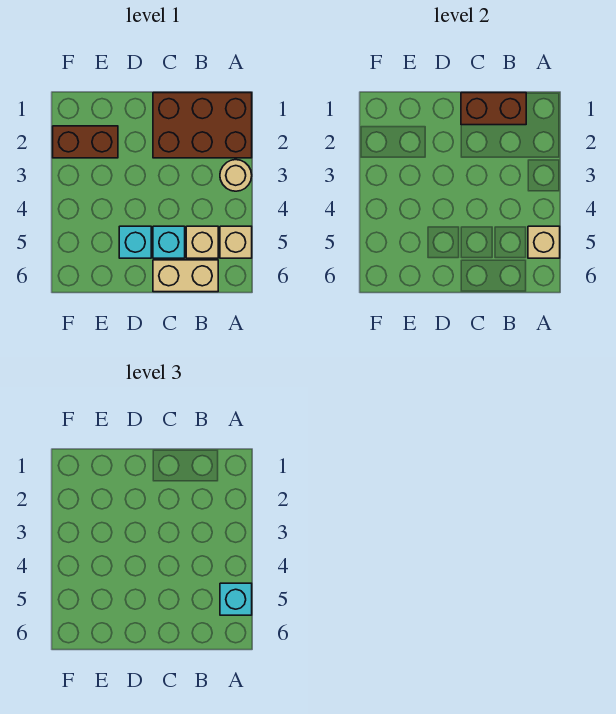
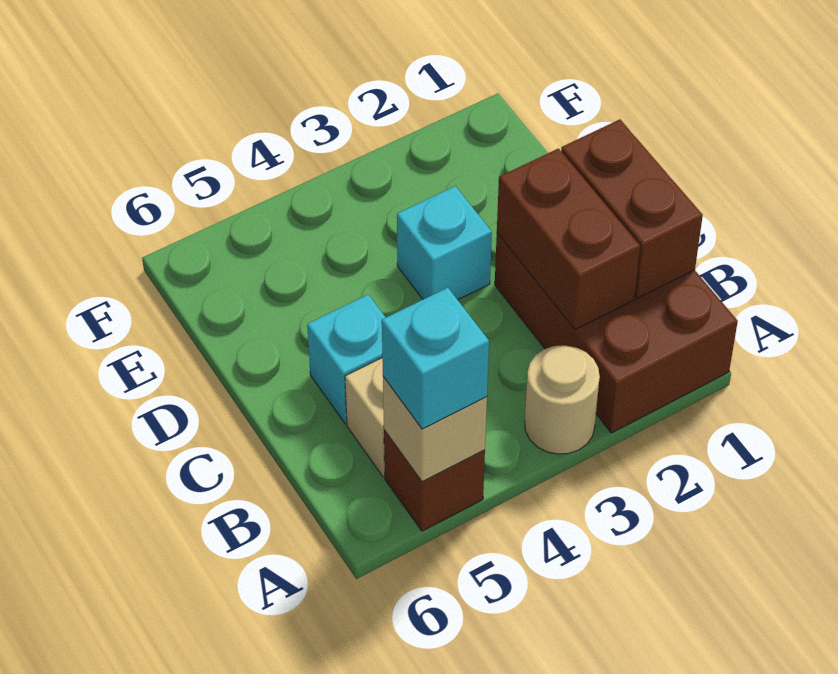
tan brick A5 level 1 -> brown brick A5 level 1
tan brick B6:C6 level 1 -> none
cyan brick D5 level 1 -> cyan brick D3 level 1
brown brick E2:F2 level 1 -> brown brick B2:C2 level 2

